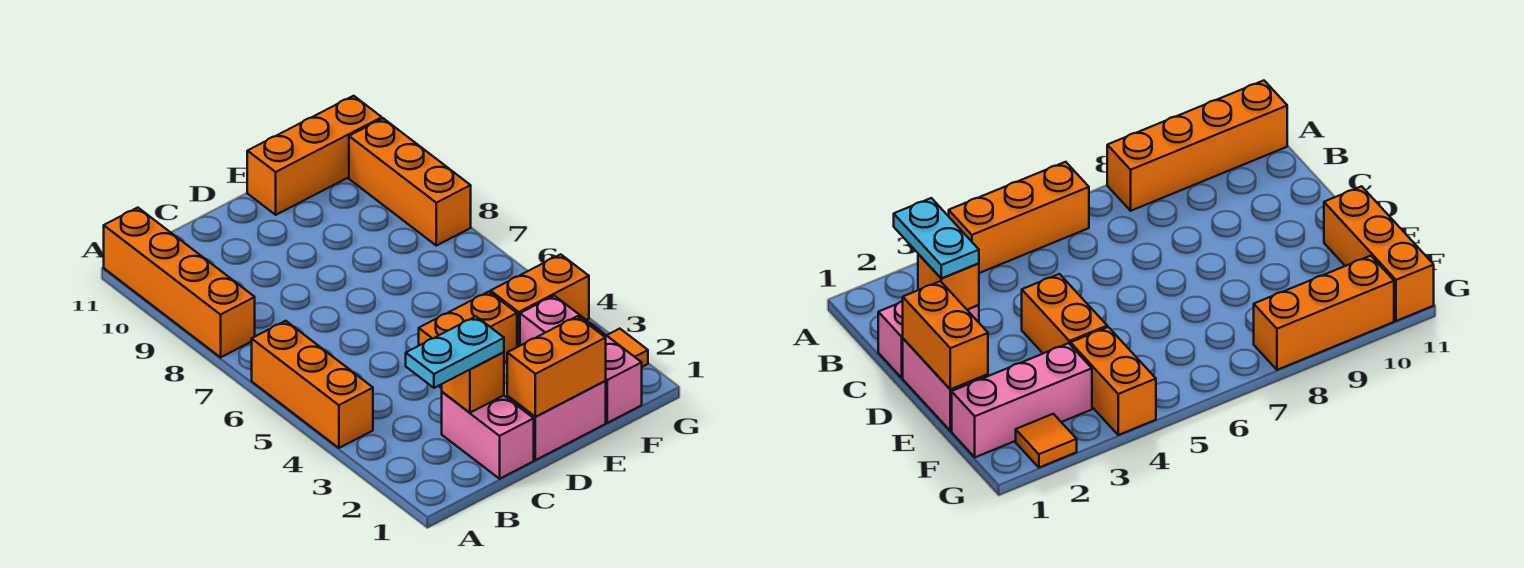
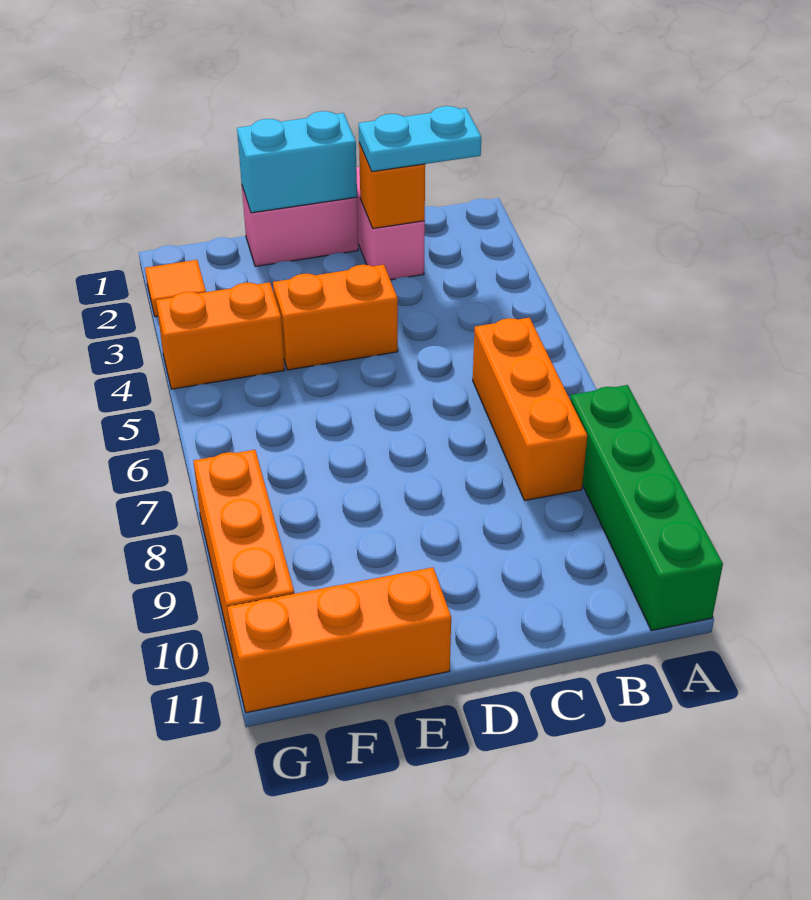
orange brick A4:A6 level 1 -> orange brick B6:B8 level 1
orange brick A8:A11 level 1 -> green brick A8:A11 level 1
orange brick D1:E1 level 2 -> cyan brick D1:E1 level 2
pink brick F1:F3 level 1 -> none

